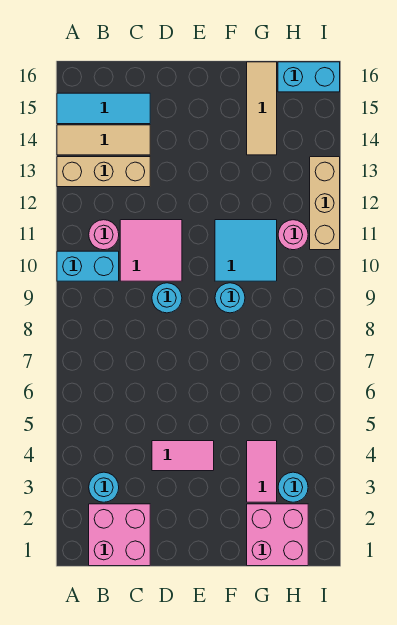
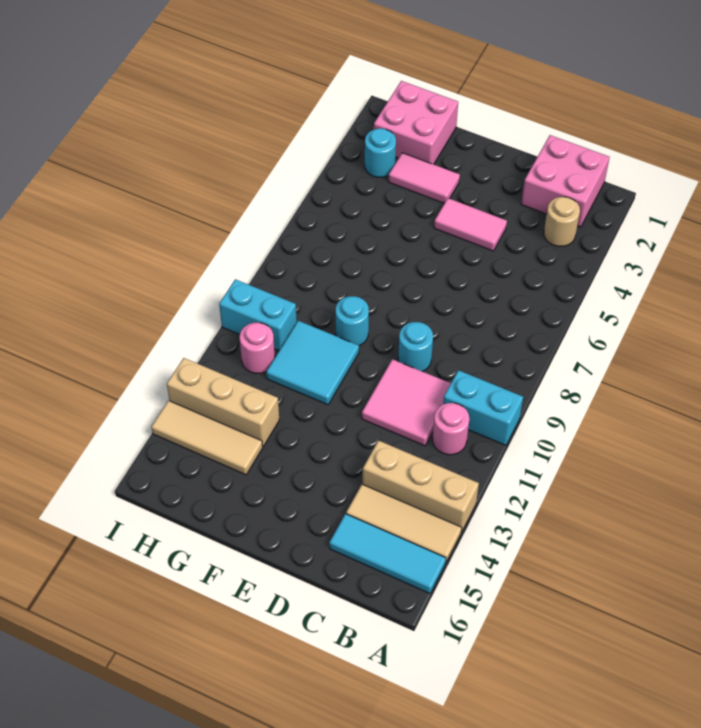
cyan round brick B3 level 1 -> tan round brick B3 level 1
pink tile G3:G4 level 1 -> pink tile F3:G3 level 1
tan tile G14:G16 level 1 -> tan tile G14:I14 level 1
cyan brick H16:I16 level 1 -> cyan brick H10:I10 level 1
tan brick I11:I13 level 1 -> tan brick G13:I13 level 1

